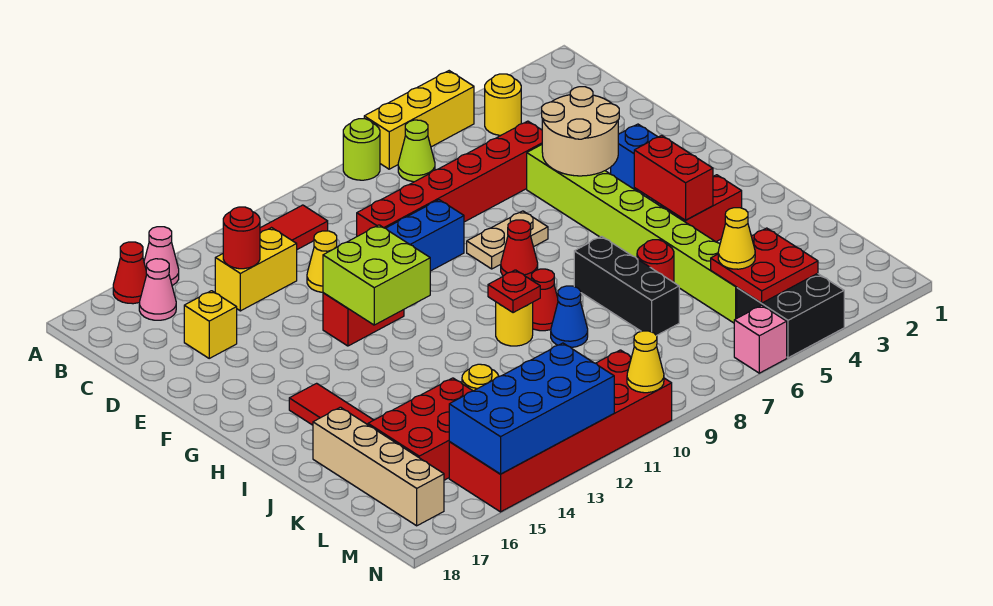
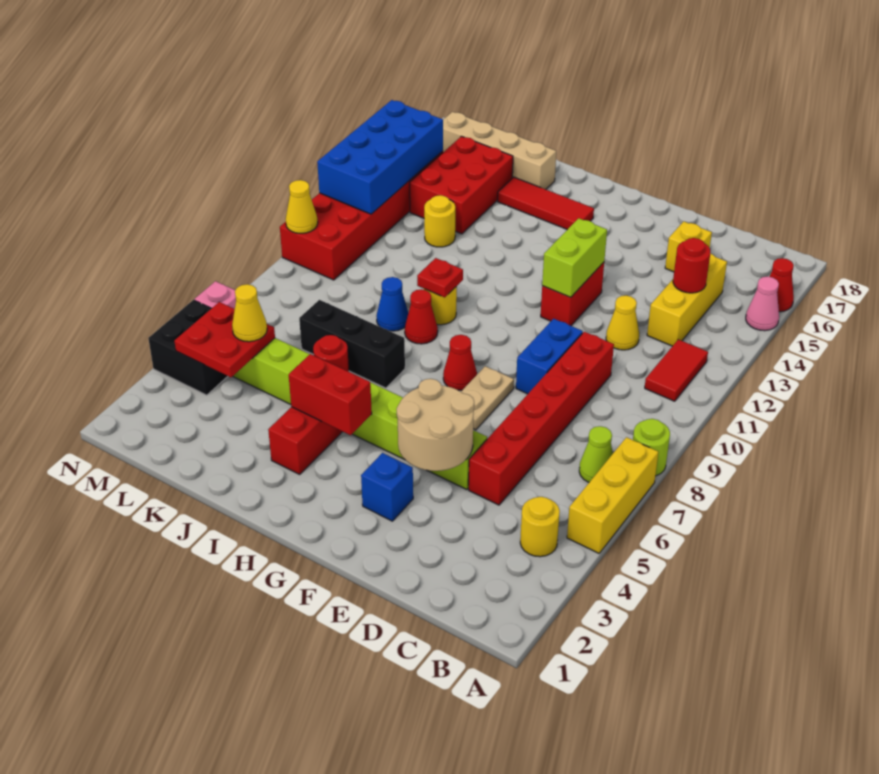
pink cone B16 level 1 -> none
yellow brick C13:C14 level 1 -> yellow brick C13:C15 level 1
lime brick F12:G13 level 2 -> lime brick F12:F13 level 2

